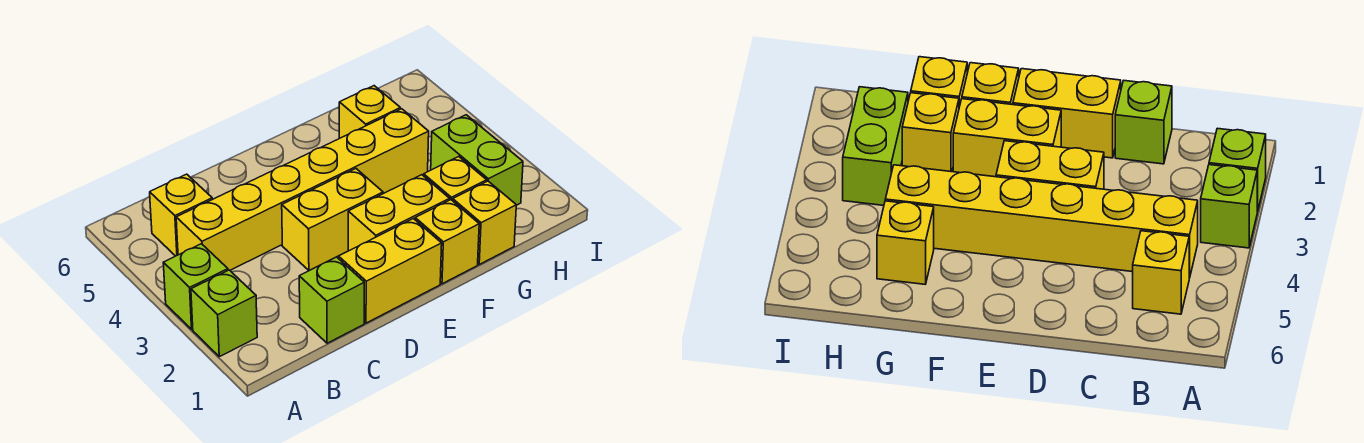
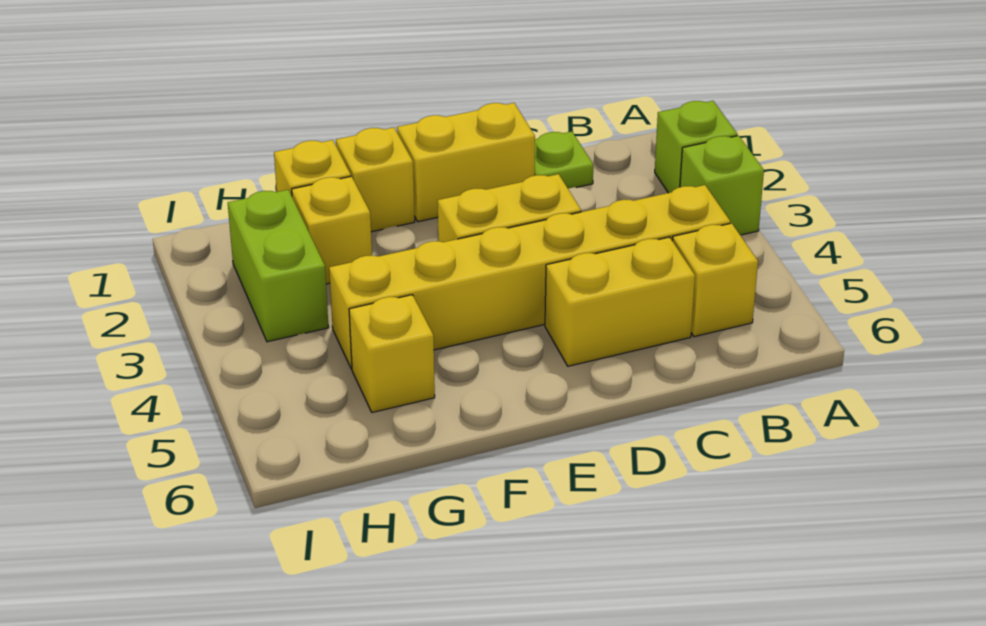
lime brick C1 level 1 -> lime plate C1 level 1
yellow brick E2:F2 level 1 -> yellow brick C5:D5 level 1

